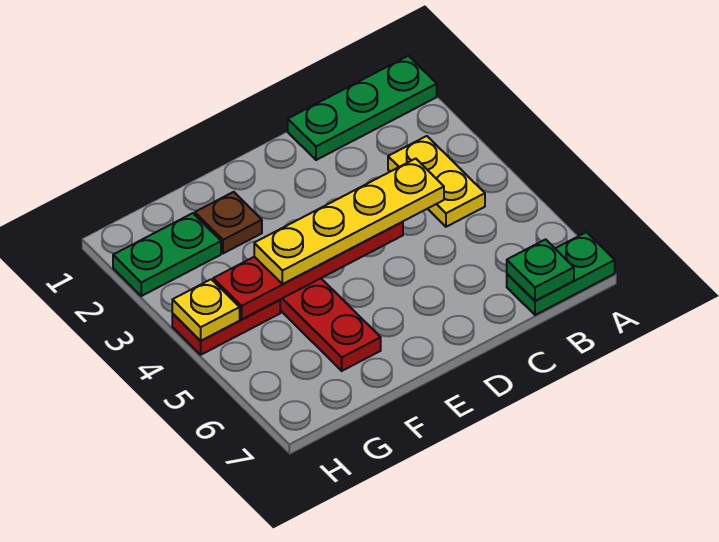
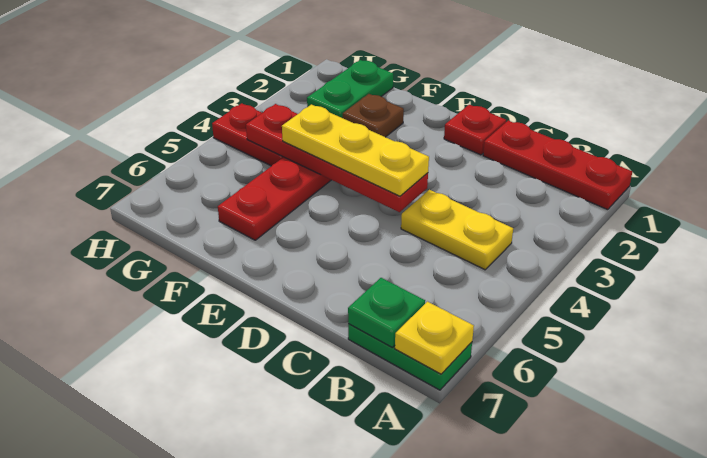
green plate A1:C1 level 1 -> red plate A1:C1 level 1
yellow plate B3:B4 level 1 -> yellow plate B4:C4 level 1
yellow plate C4:F4 level 3 -> yellow plate D4:F4 level 3
none -> red plate D1 level 1
green plate G2:H2 level 1 -> green plate G1:G2 level 1
yellow plate H4 level 2 -> yellow plate A7 level 2

